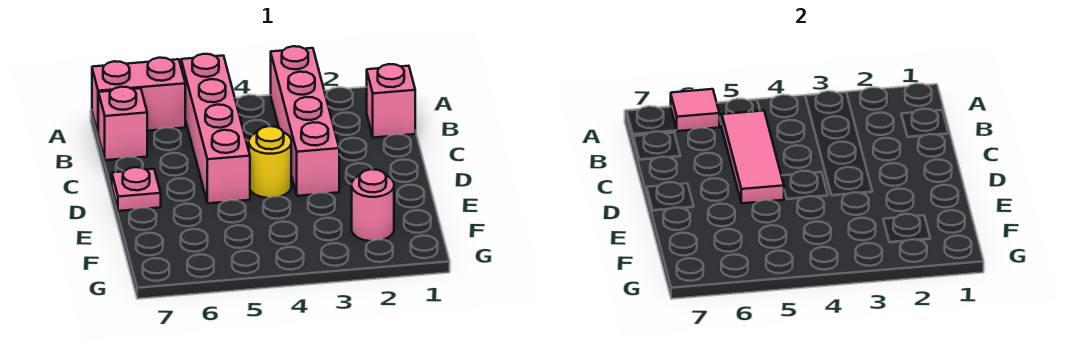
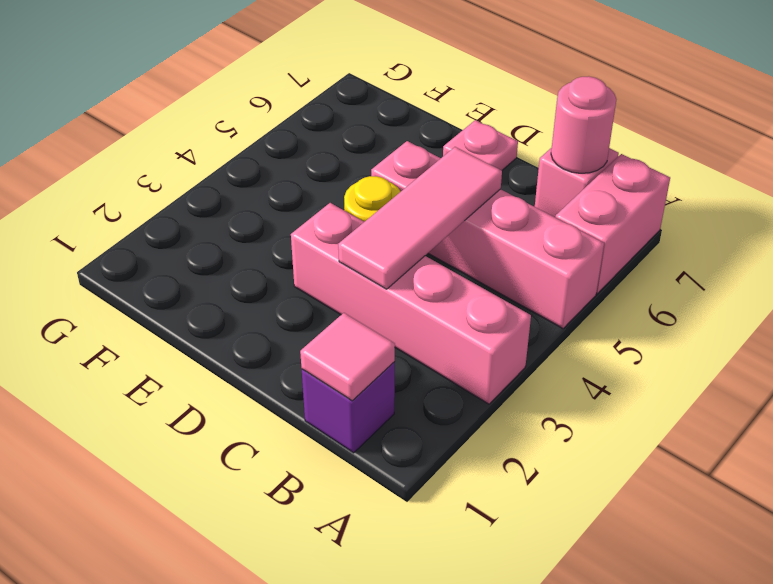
pink tile A6 level 2 -> pink tile B1 level 2
pink brick B1 level 1 -> purple brick B1 level 1
pink tile B5:D5 level 2 -> pink tile C3:C5 level 2
pink round brick F2 level 1 -> pink round brick B7 level 2

